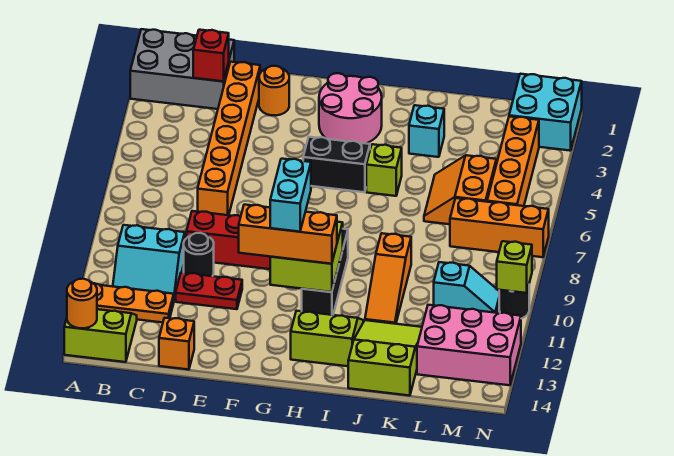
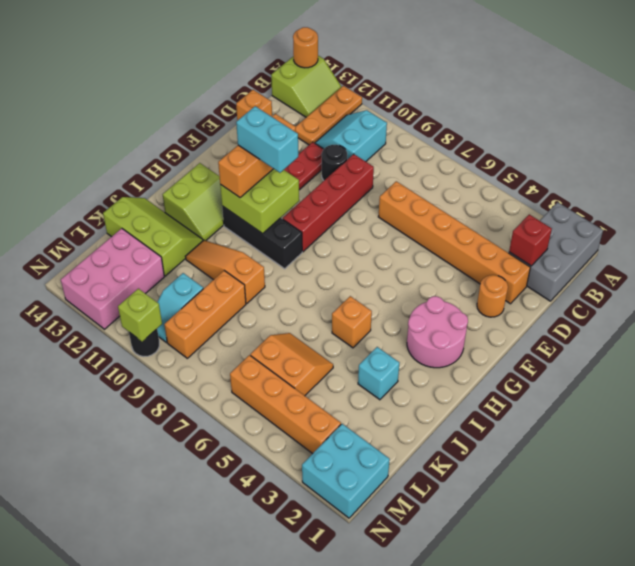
black brick G5:H5 level 1 -> none
lime brick I5 level 1 -> orange brick I5 level 1
lime slope J12:K14 level 1 top 14 -> lime slope J12:K14 level 1 top K
orange brick L7:N7 level 1 -> orange brick K9:M9 level 1

